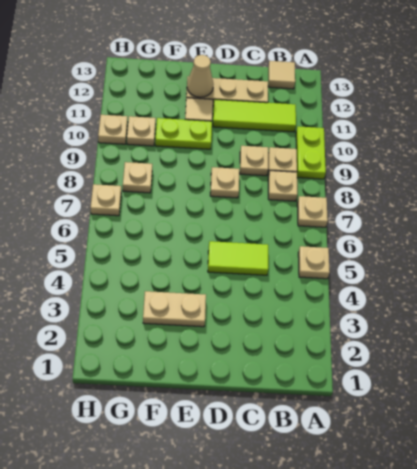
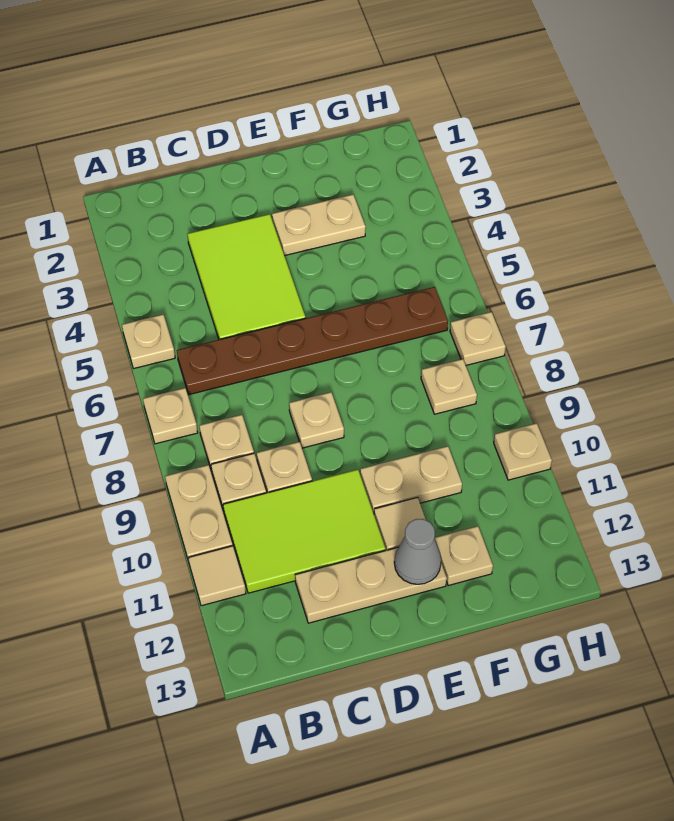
lime plate A9:A10 level 1 -> tan plate A9:A10 level 1
none -> brown plate B6:G6 level 1
lime tile B11:D11 level 1 -> lime tile B10:D11 level 1
tan tile B13 level 1 -> tan tile A11 level 1
lime tile C5:D5 level 1 -> lime tile C3:D5 level 1
lime plate E10:F10 level 1 -> tan plate E10:F10 level 1
tan cone E12 level 2 -> grey cone E12 level 2
tan plate G10 level 1 -> tan plate F12 level 1

